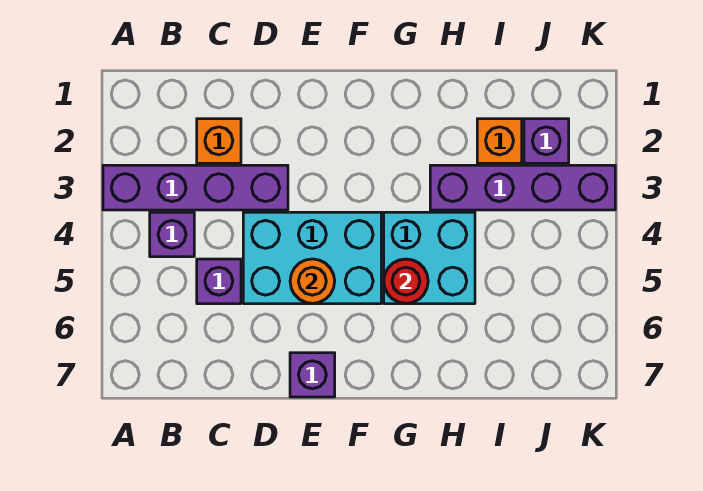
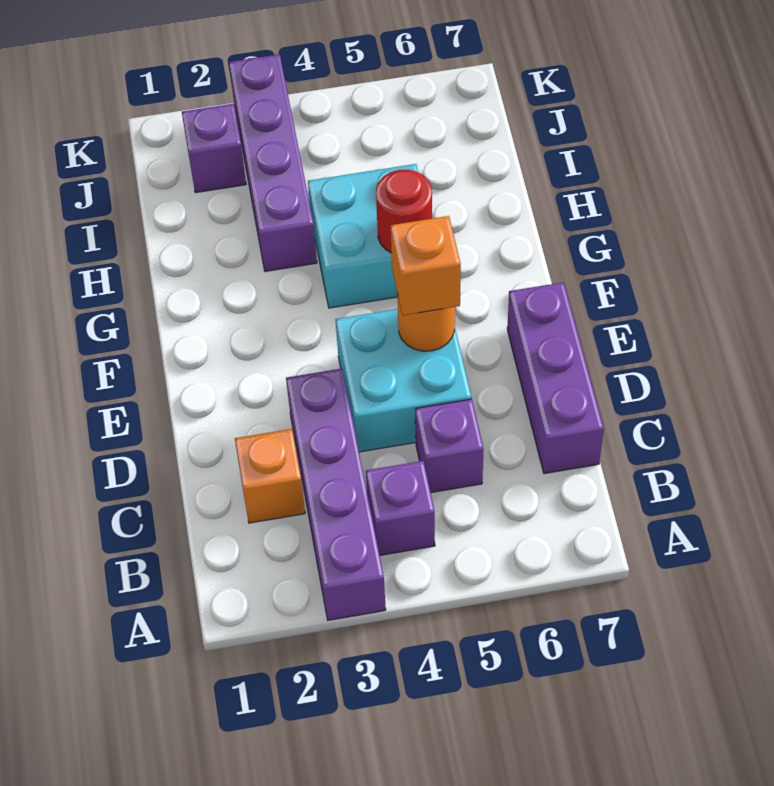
cyan brick D4:F5 level 1 -> cyan brick D4:E5 level 1
purple brick E7 level 1 -> purple brick C7:E7 level 1
orange brick I2 level 1 -> orange brick E5 level 3

